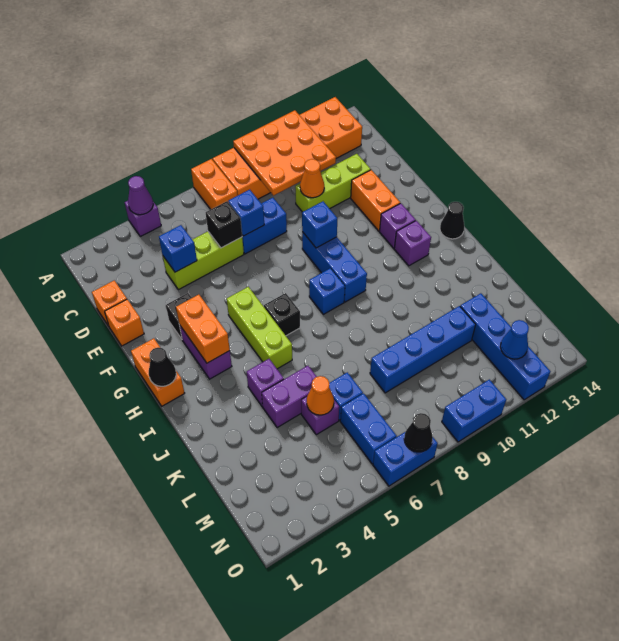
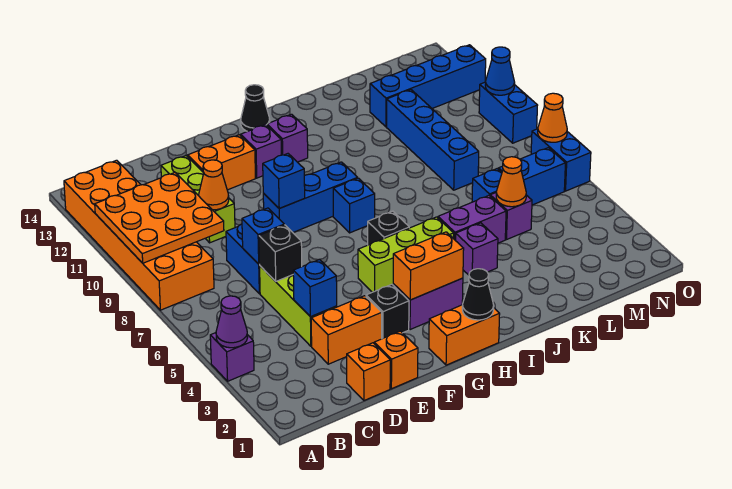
orange brick A7:B7 level 1 -> orange brick D3:E3 level 1
purple brick K4:K5 level 1 -> purple brick J5:K5 level 1
blue cone N12 level 2 -> blue cone O10 level 2
black cone O7 level 2 -> orange cone O7 level 2

